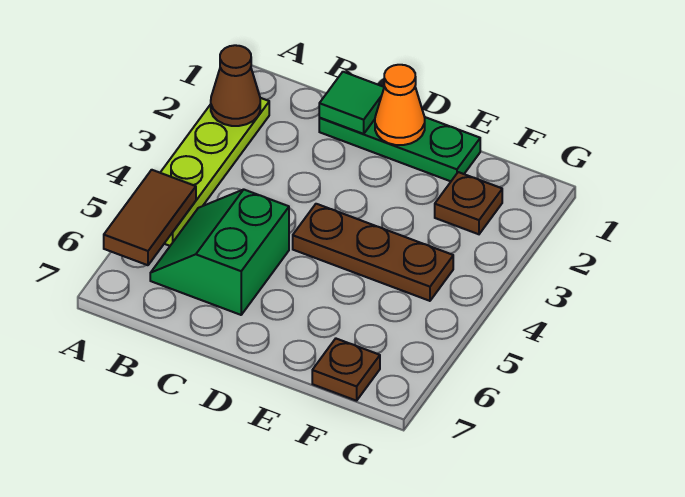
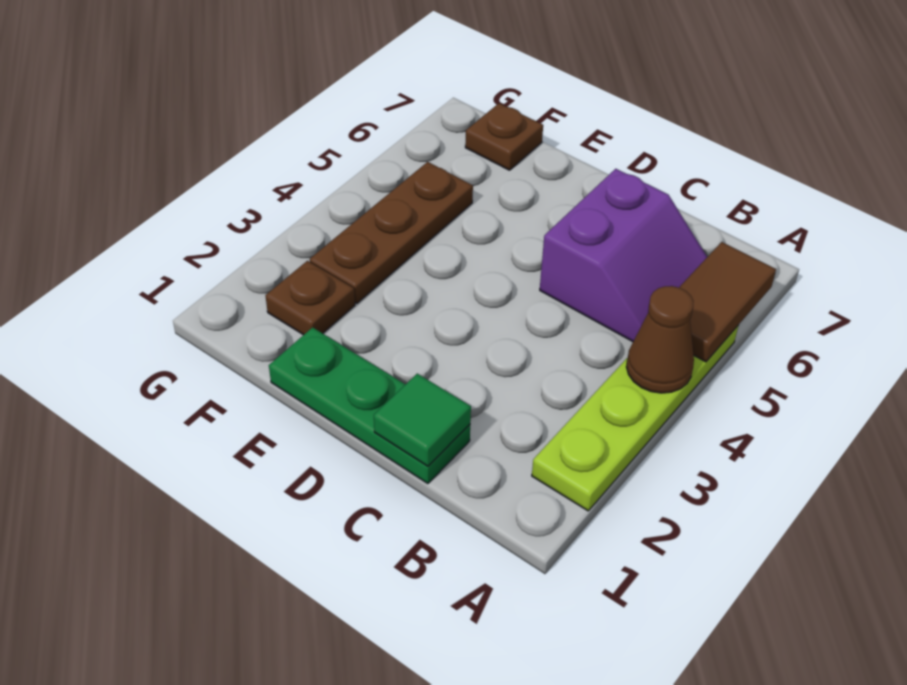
brown cone A2 level 2 -> brown cone A4 level 2
green slope B5:C6 level 1 top C -> purple slope B5:C6 level 1 top C
orange cone D1 level 2 -> none
brown plate D4:F4 level 1 -> brown plate F3:F5 level 1

